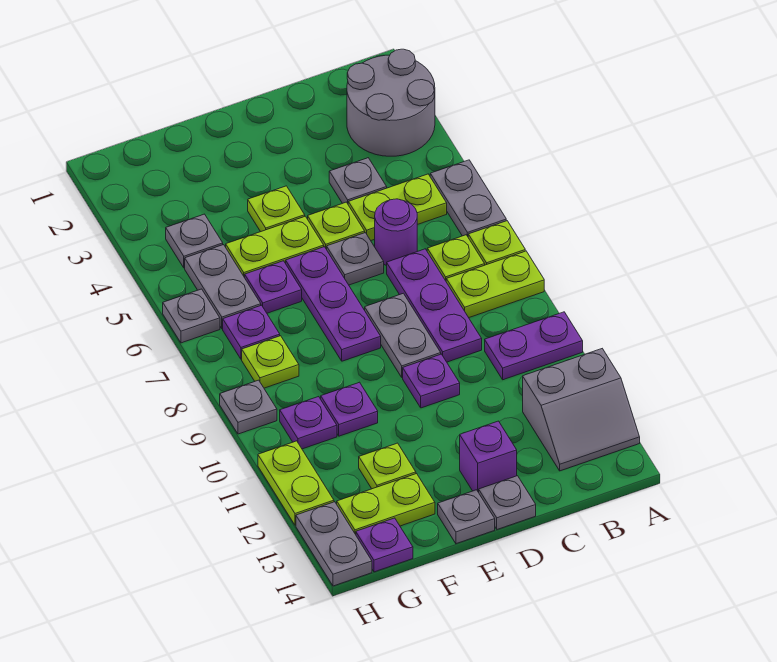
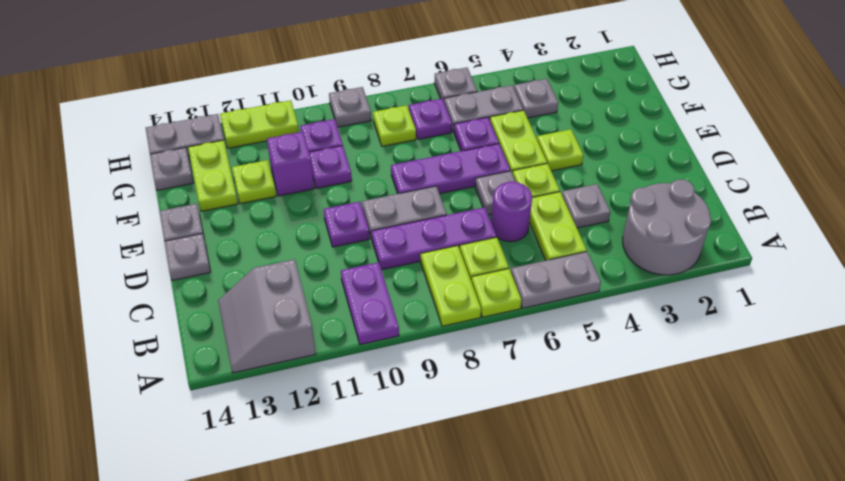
purple brick D13 level 1 -> purple brick F11 level 1
purple plate G14 level 1 -> grey plate G14 level 1

